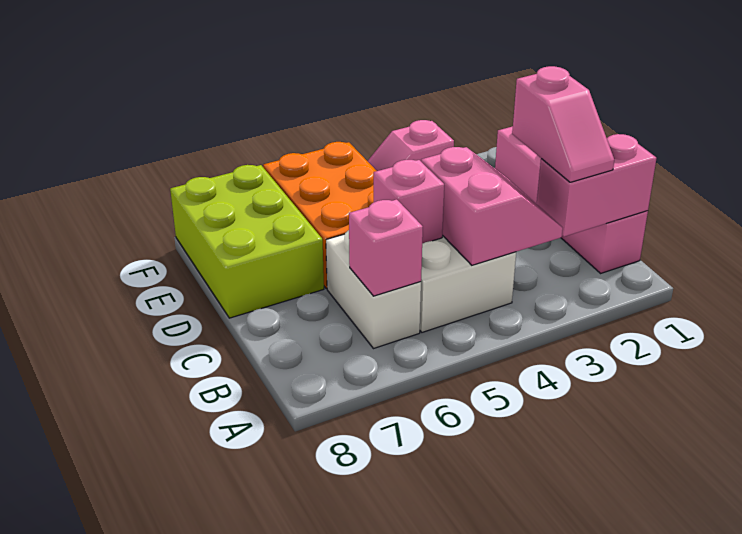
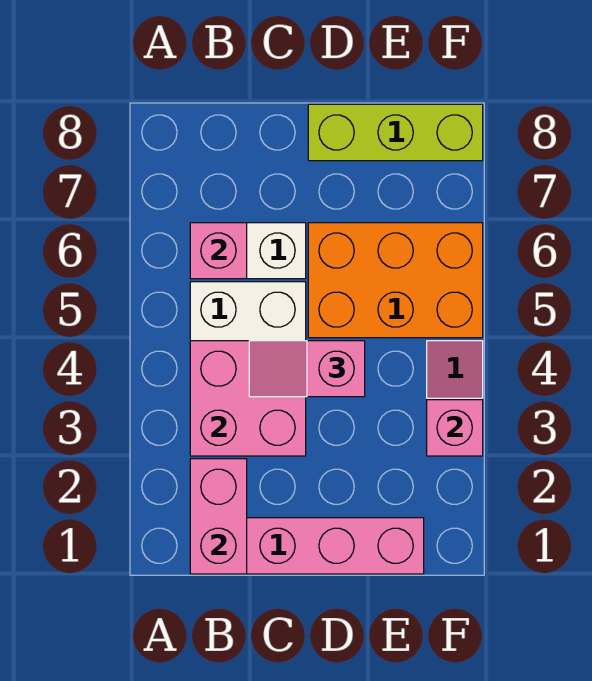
pink slope B2:C2 level 3 top C -> pink slope C4:D4 level 3 top D
pink slope B3:C4 level 2 top 4 -> pink brick B3:C4 level 2
pink brick C5 level 2 -> pink brick F3 level 2
lime brick D7:F8 level 1 -> lime brick D8:F8 level 1

